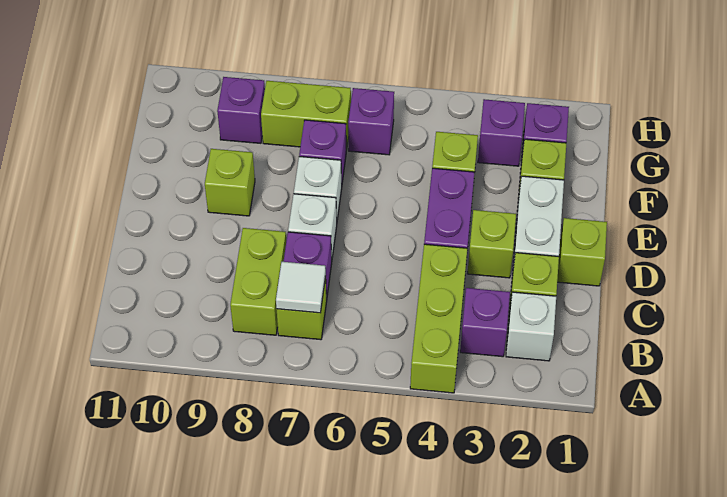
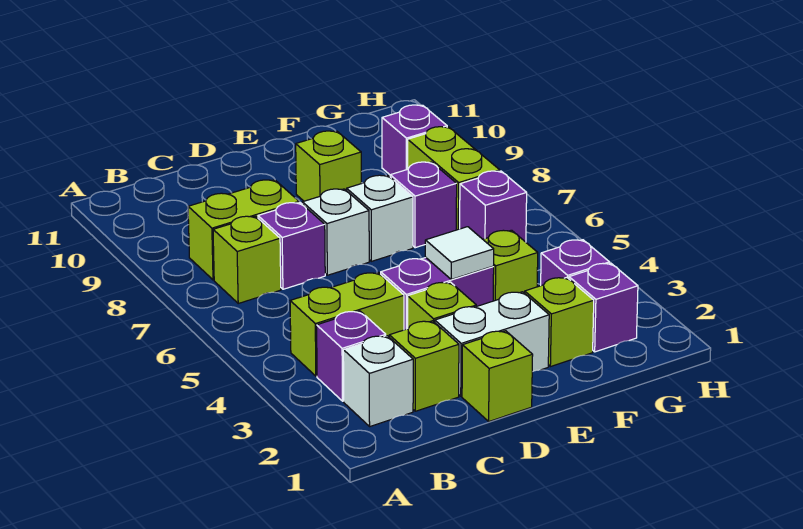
lime brick A4:C4 level 1 -> lime brick B4:C4 level 1
white tile B7 level 2 -> white tile E4 level 2

